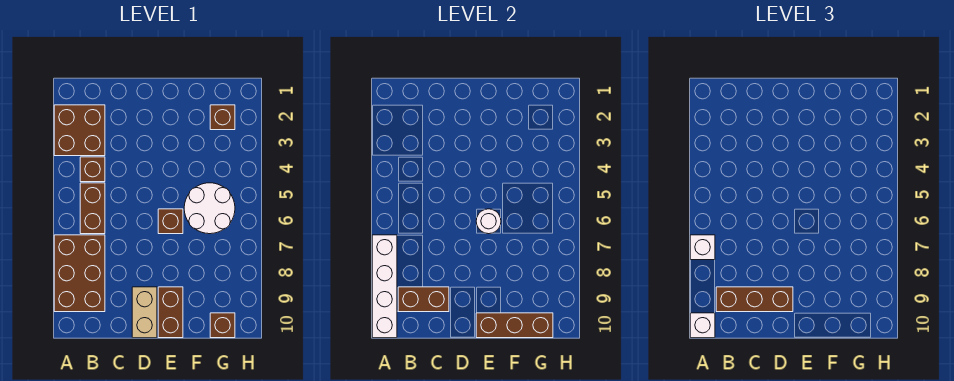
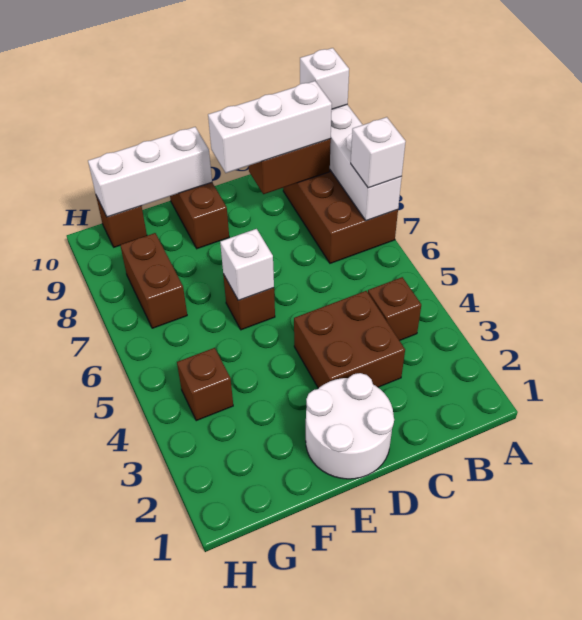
brown brick A2:B3 level 1 -> brown brick C3:D4 level 1
brown brick B5:B6 level 1 -> brown brick G7:G8 level 1
brown brick B9:D9 level 3 -> white brick B9:D9 level 3
tan brick D9:D10 level 1 -> none
white round brick E6 level 2 -> white brick E6 level 2
brown brick E10:G10 level 2 -> white brick E10:G10 level 2
white round brick F5:G6 level 1 -> white round brick D1:E2 level 1
brown brick G2 level 1 -> brown brick G4 level 1

